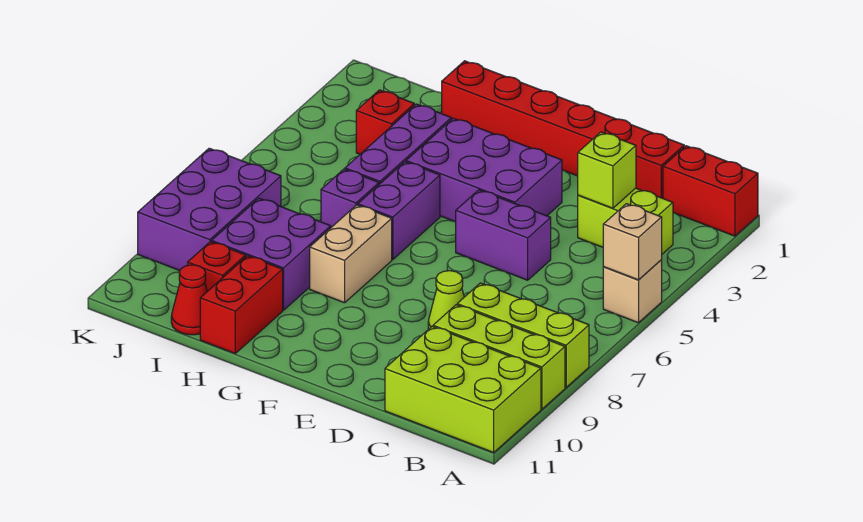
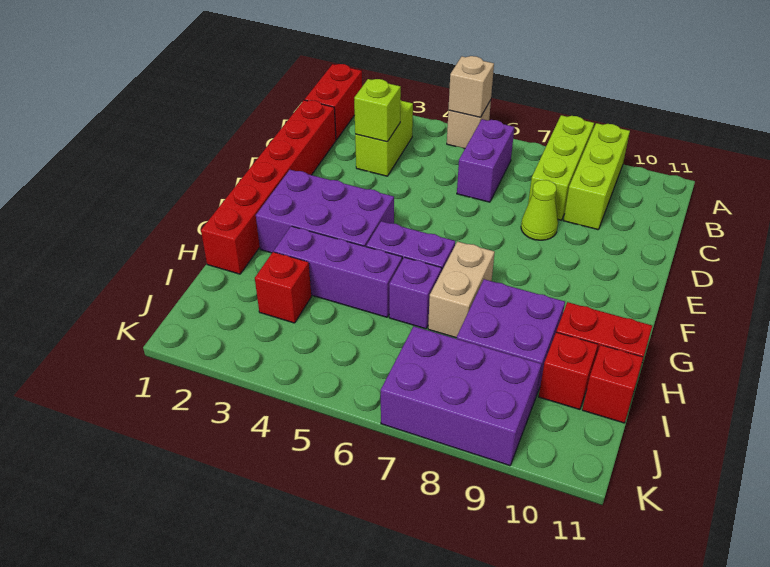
lime brick A10:C11 level 1 -> none
purple brick D5:E5 level 1 -> purple brick B6:C6 level 1
purple brick E3:G4 level 1 -> purple brick F2:G4 level 1
tan brick G7:G8 level 1 -> tan brick G7:H7 level 1
red cone I11 level 1 -> red brick I11 level 1

